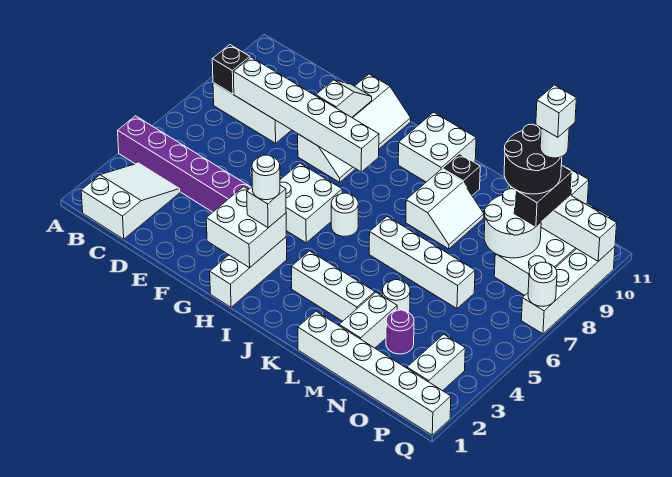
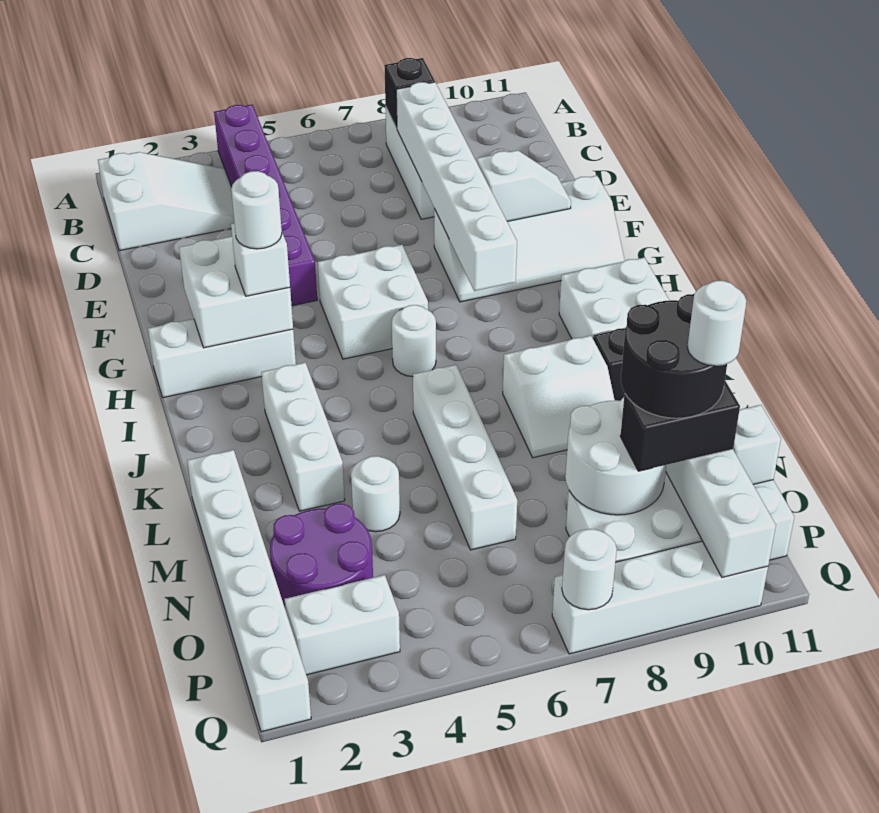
white brick M2:M3 level 1 -> none
purple round brick N3 level 1 -> purple round brick N2:O3 level 1
white brick O10 level 6 -> none

